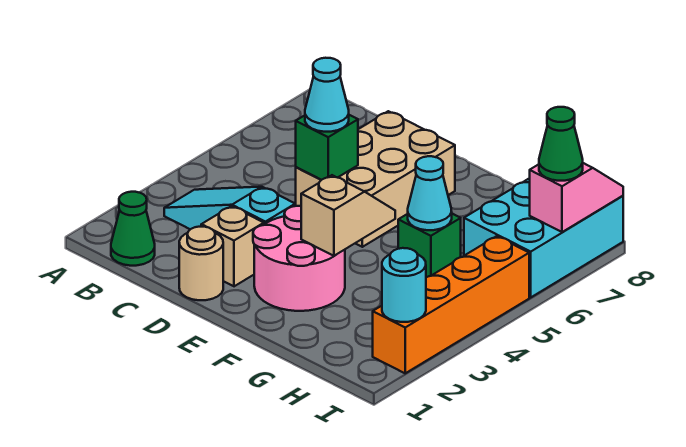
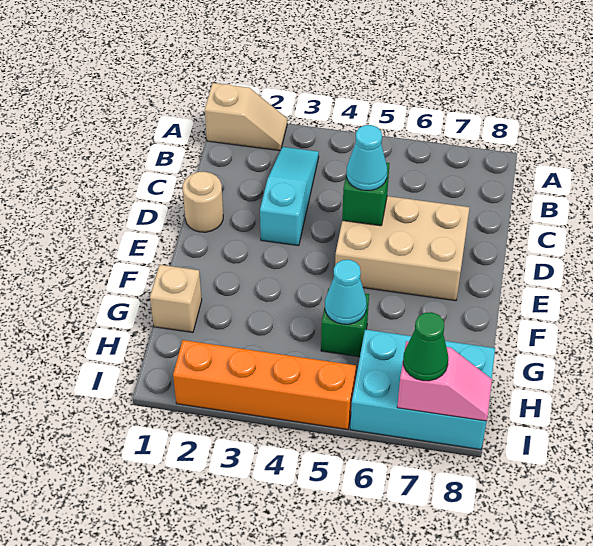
green cone B1 level 1 -> none
tan brick D2 level 1 -> tan brick G1 level 1
pink round brick E2:F3 level 1 -> none
tan slope F3:F4 level 2 top 3 -> tan slope A1:A2 level 1 top 1
cyan round brick I2 level 2 -> none

